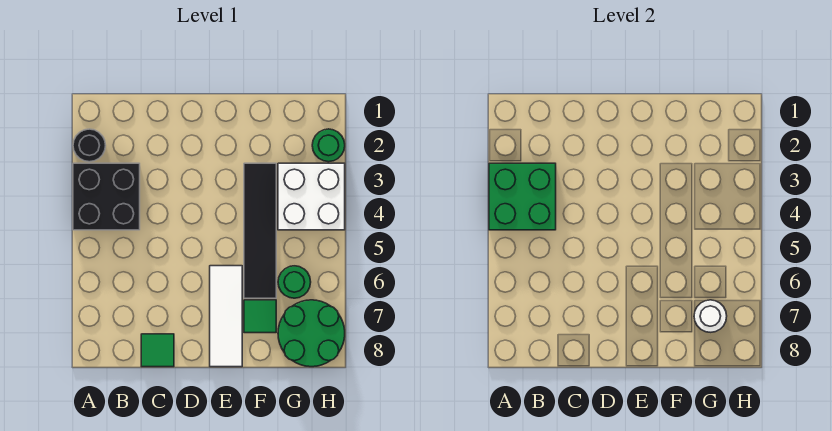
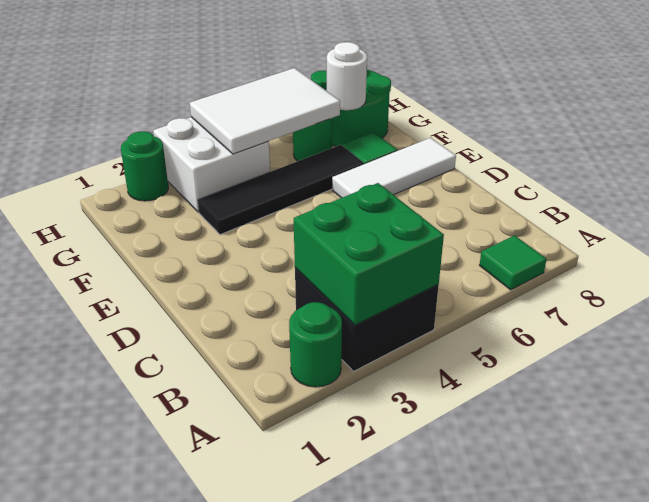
black round brick A2 level 1 -> green round brick A2 level 1
green tile C8 level 1 -> green tile A7 level 1
none -> white tile G4:H6 level 2

